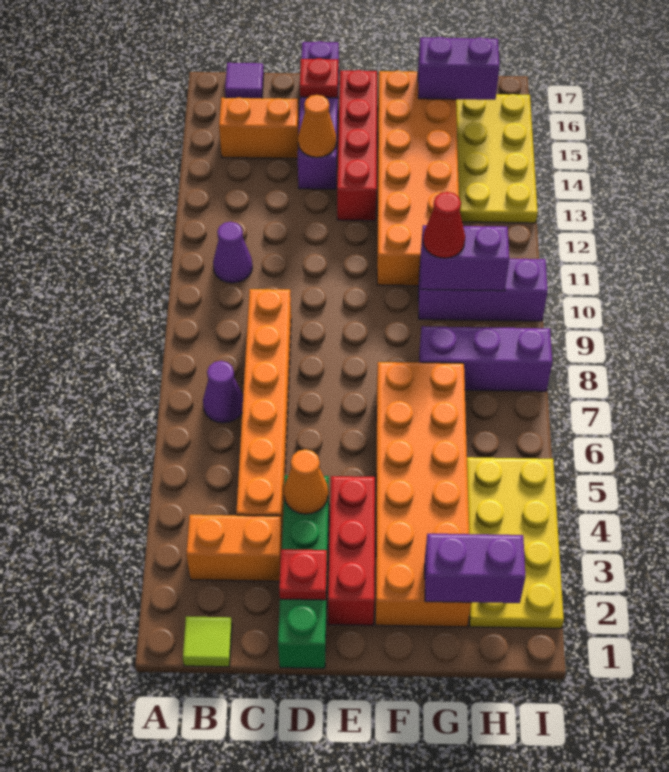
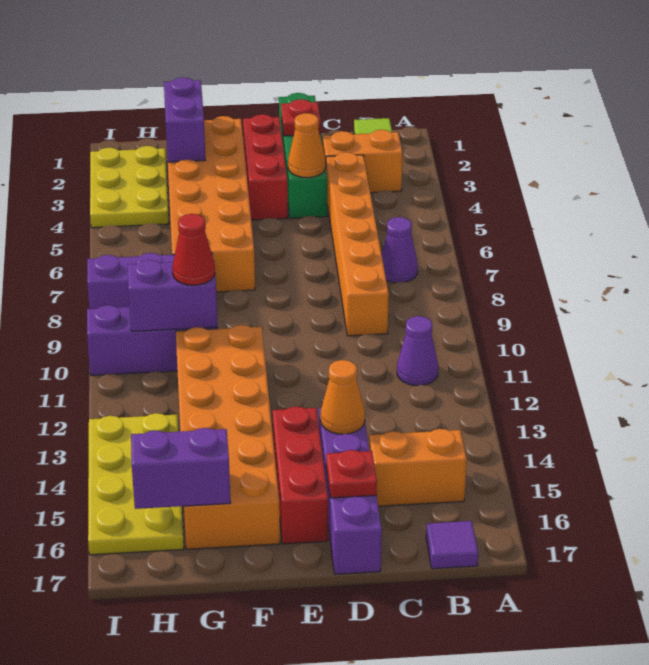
red brick E13:E16 level 1 -> red brick E14:E16 level 1
purple brick G2:H2 level 2 -> purple brick G2:G3 level 2
yellow plate H2:I5 level 1 -> yellow plate H2:I4 level 1

